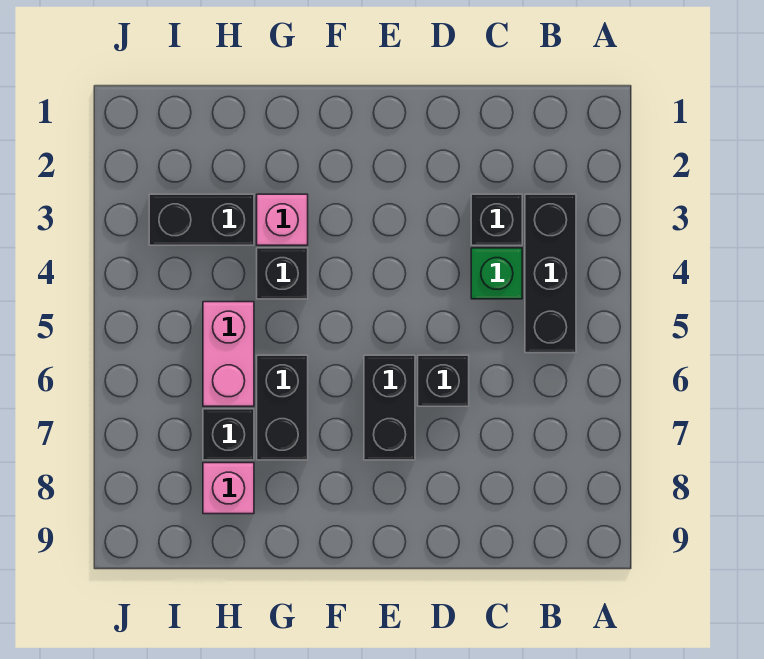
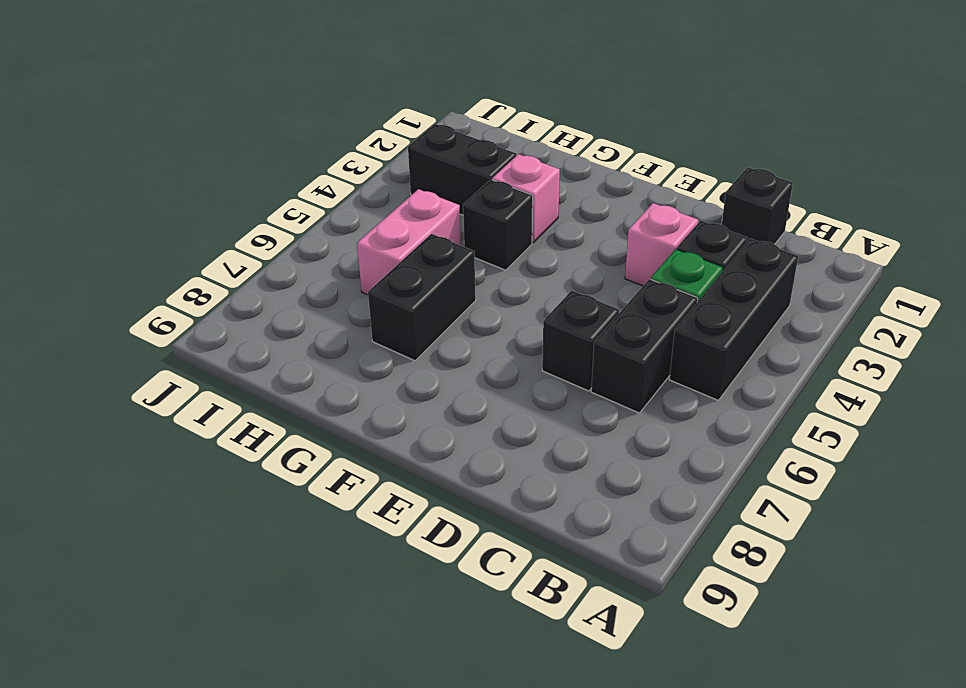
black brick E6:E7 level 1 -> black brick C5:C6 level 1
black brick H7 level 1 -> black brick C1 level 1
pink brick H8 level 1 -> pink brick D3 level 1

